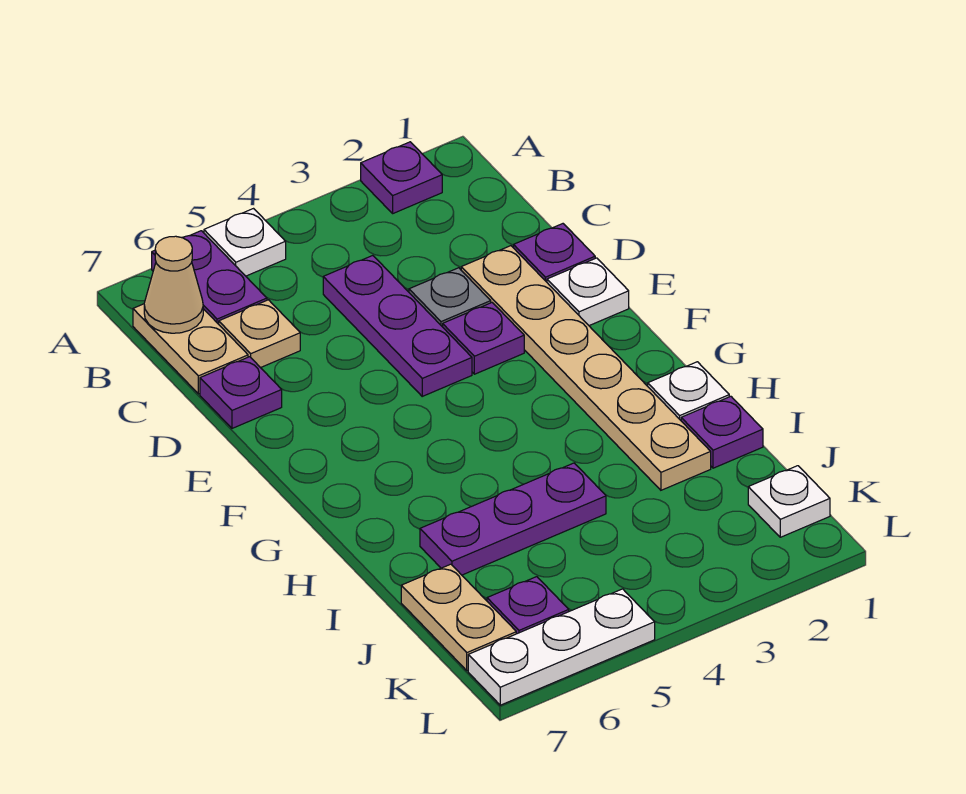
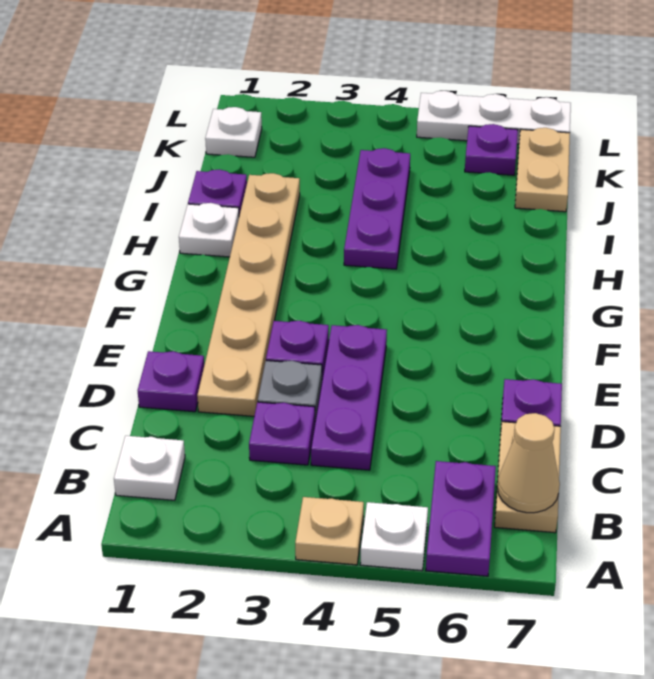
purple plate A2 level 1 -> purple plate C3 level 1
tan plate C6 level 1 -> tan plate A4 level 1
white plate E1 level 1 -> white plate B1 level 1
purple plate I4:I6 level 1 -> purple plate H4:J4 level 1

